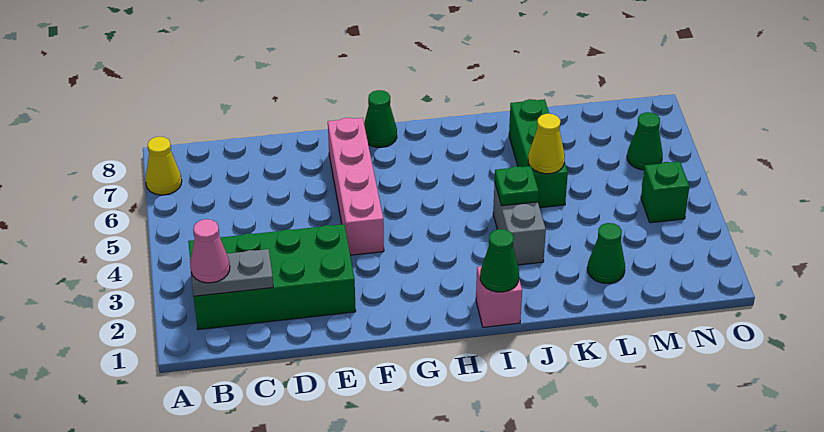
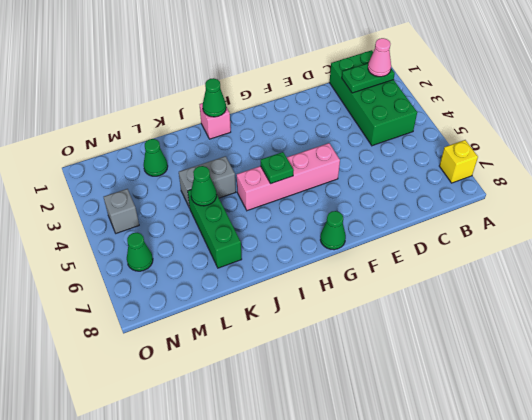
yellow cone A7 level 1 -> yellow brick A7 level 1
green brick B2:E3 level 1 -> green brick B1:C4 level 1
grey plate B2:C2 level 2 -> green plate B2:C2 level 2
pink brick F4:F7 level 1 -> pink brick F5:I5 level 1
grey brick J3:J4 level 1 -> grey brick J4:K4 level 1
green plate J4 level 2 -> green plate H5 level 2
yellow cone K5 level 2 -> green cone K5 level 2
green brick N4 level 1 -> grey brick N4 level 1

